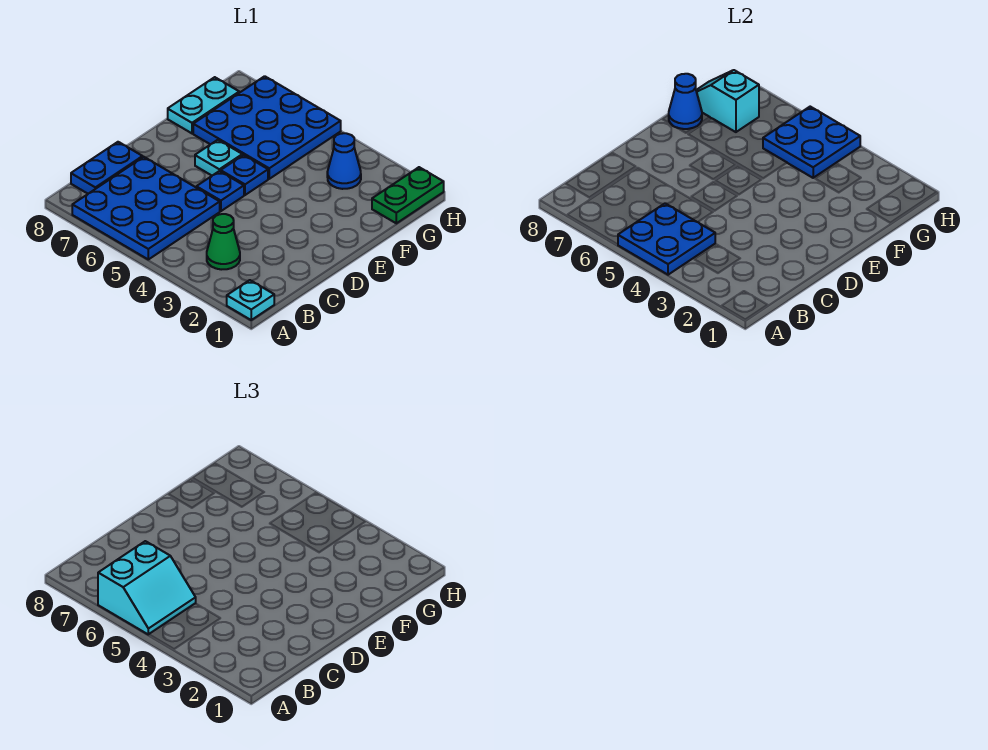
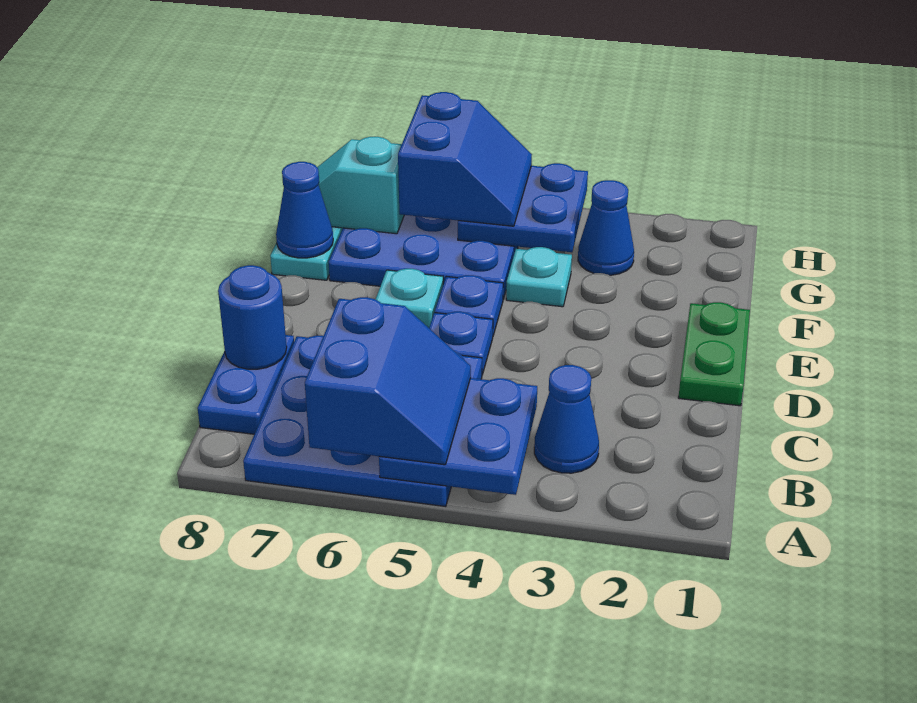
cyan plate A1 level 1 -> cyan plate F4 level 1
cyan slope A5:B6 level 3 top 6 -> blue slope A5:B6 level 3 top 6
green cone B3 level 1 -> blue cone B3 level 1
none -> blue round brick C8 level 2
green plate G1:H1 level 1 -> green plate D1:E1 level 1
none -> blue slope G5:H6 level 3 top 6

